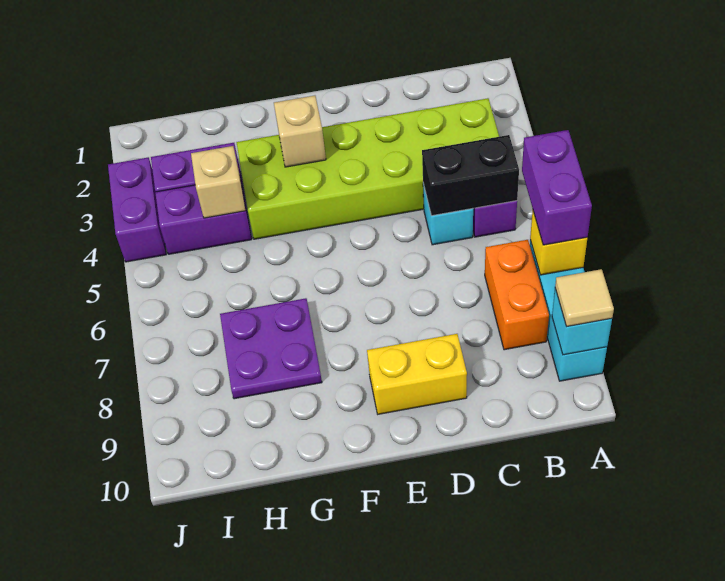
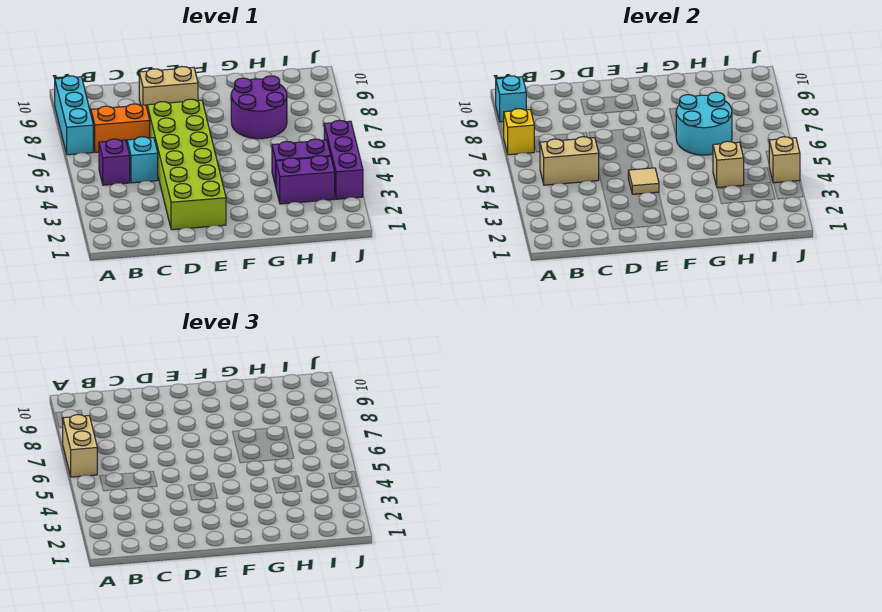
purple brick A6:A7 level 3 -> tan brick A6:A7 level 3
tan tile A9 level 3 -> tan tile E4 level 2
lime brick B3:G4 level 1 -> lime brick D2:E7 level 1
black brick B5:C5 level 2 -> tan brick B5:C5 level 2
orange brick B7:B8 level 1 -> orange brick B7:C7 level 1
yellow brick D9:E9 level 1 -> tan brick D9:E9 level 1
tan brick F3 level 2 -> tan brick J4 level 2
none -> cyan round brick G6:H7 level 2
purple plate G7:H8 level 1 -> purple round brick G7:H8 level 1
purple brick J3:J4 level 1 -> purple brick J3:J5 level 1

